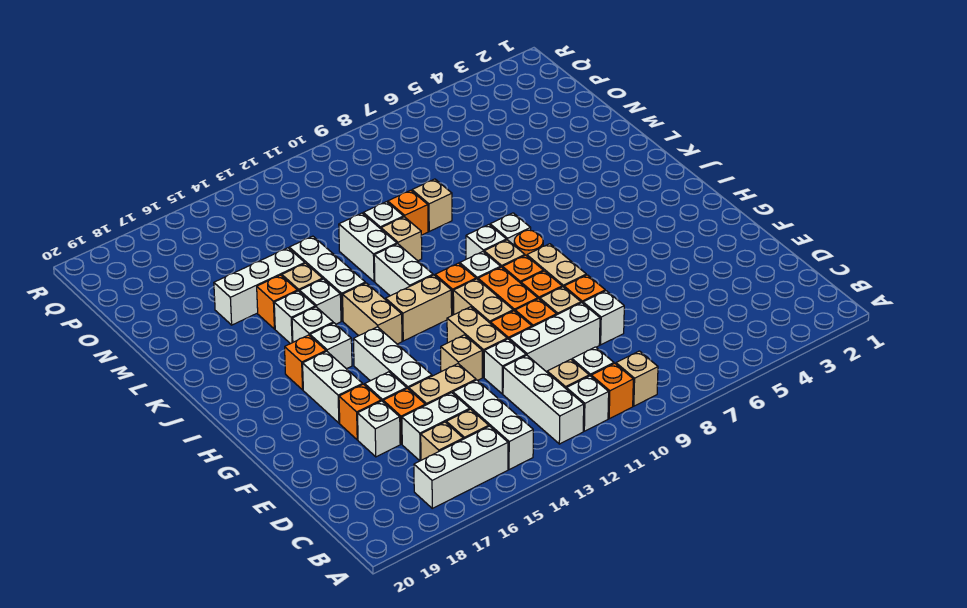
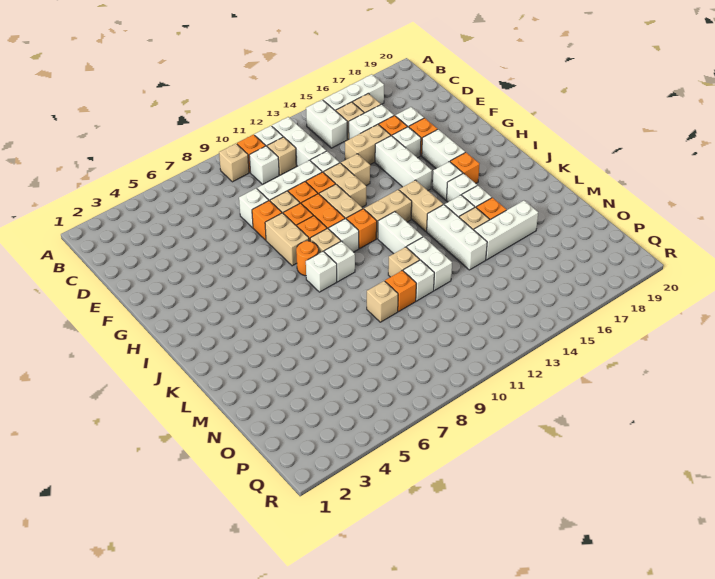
white brick B14:D14 level 1 -> white brick B14:C14 level 1

